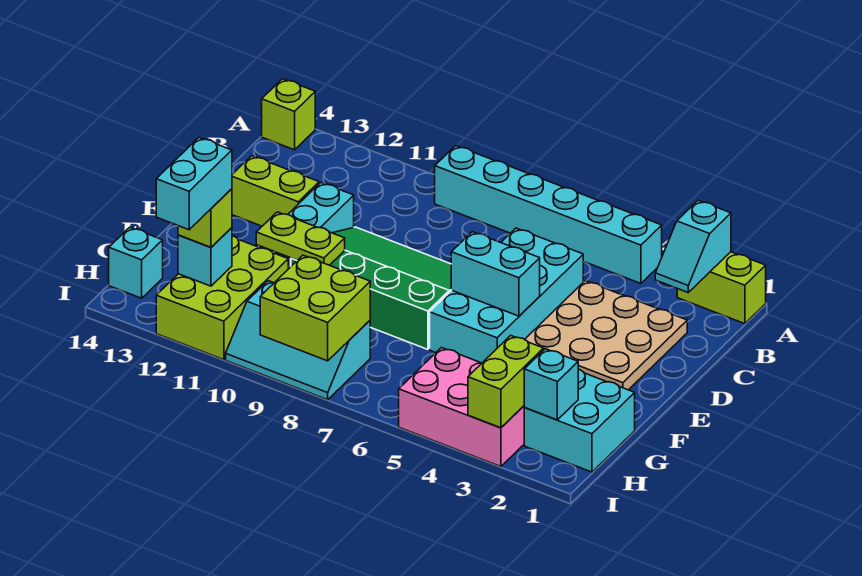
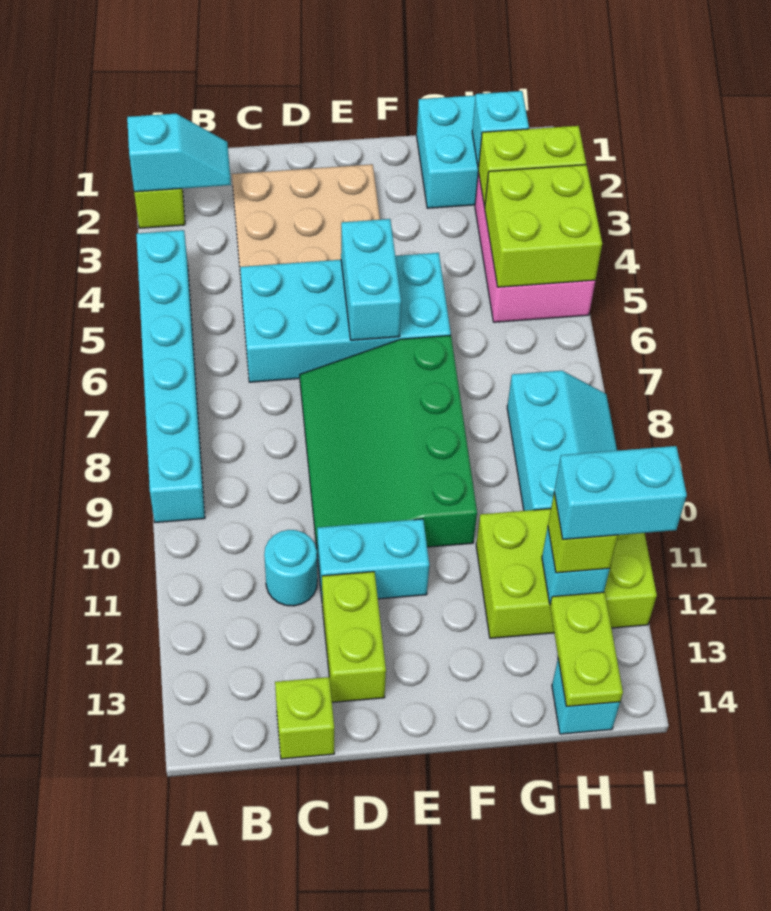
lime brick A14 level 1 -> lime brick C14 level 1
none -> cyan round brick C11 level 1
lime plate F10:F11 level 2 -> lime plate H13:H14 level 2
lime brick H8:I9 level 2 -> lime brick H4:I5 level 2

